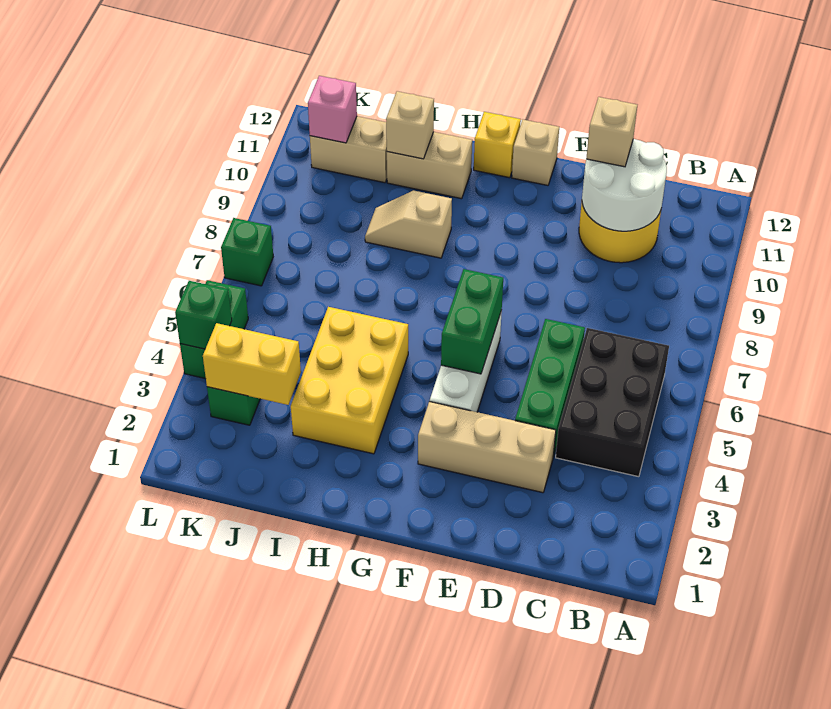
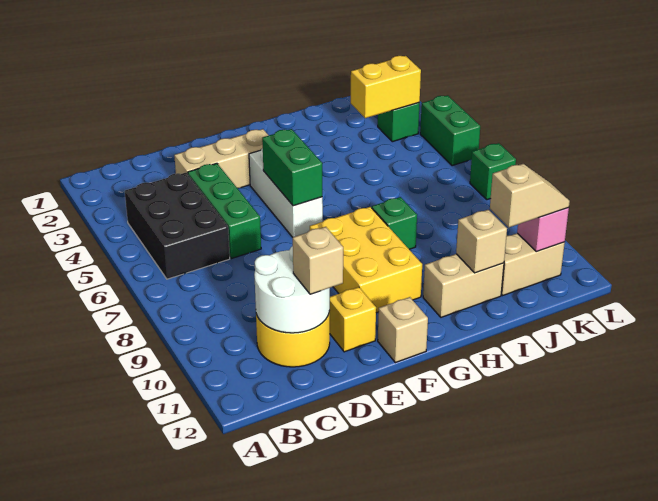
yellow brick G12 level 1 -> yellow brick E11 level 1
yellow brick H3:I5 level 1 -> yellow brick F8:G10 level 1
tan slope H9:I9 level 1 top H -> tan slope J11:K11 level 3 top J
green brick L4 level 2 -> green brick H8 level 1

